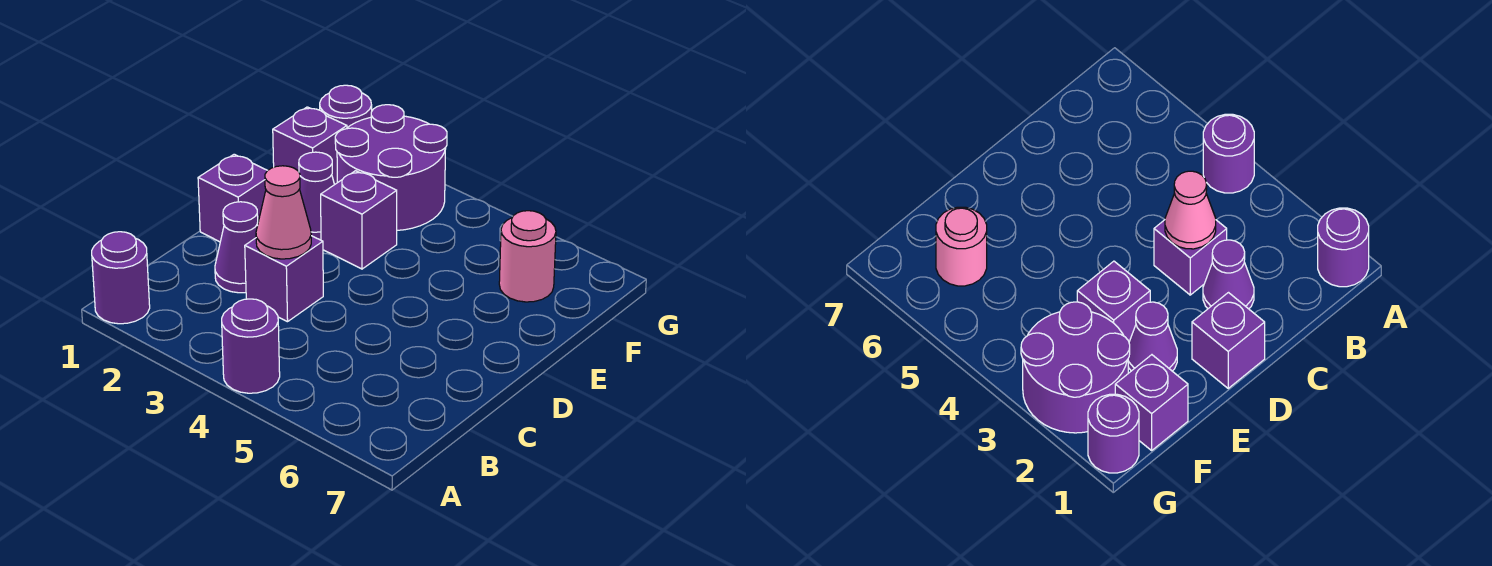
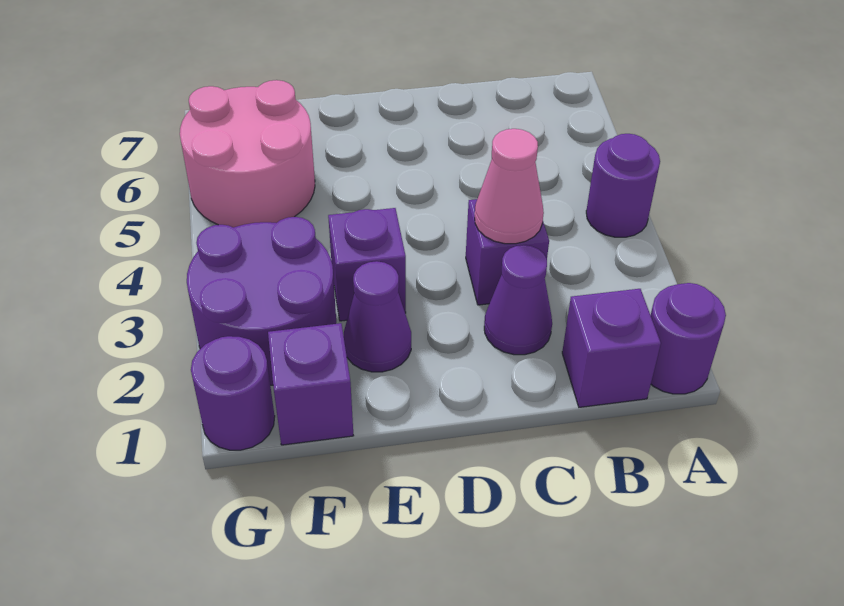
purple brick D1 level 1 -> purple brick B1 level 1
pink round brick F6 level 1 -> pink round brick F5:G6 level 1

